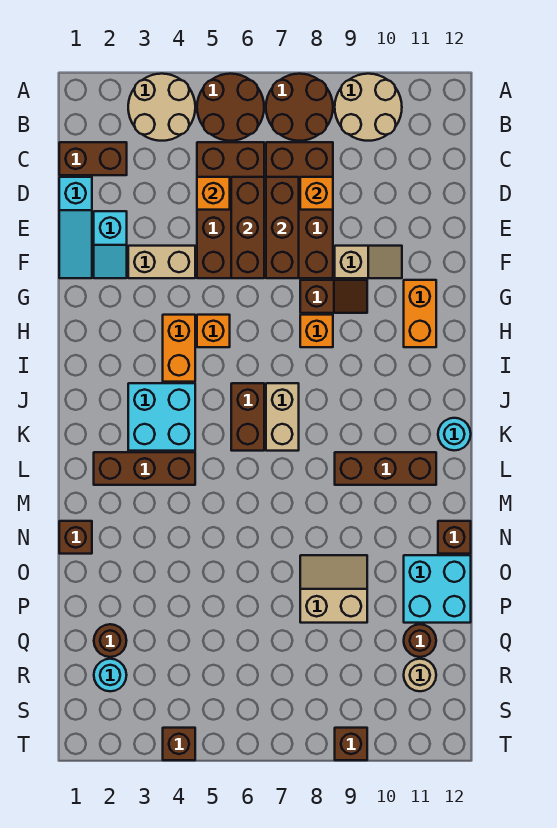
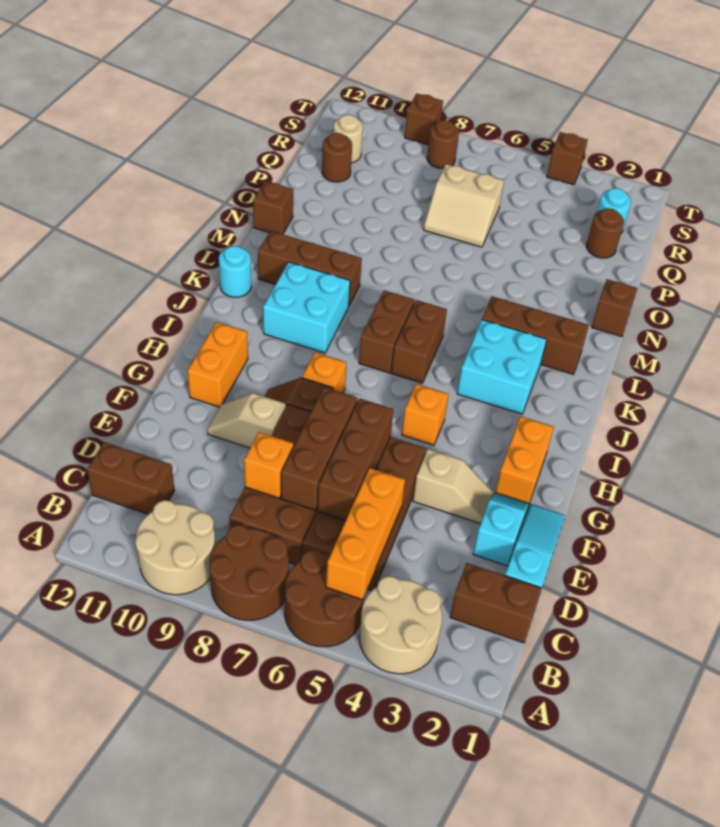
none -> brown brick C11:C12 level 1
orange brick D5 level 2 -> orange brick B5:D5 level 2
tan brick F3:F4 level 1 -> tan slope F3:F4 level 1 top 4
orange brick H4:I4 level 1 -> orange brick G2:H2 level 1
tan brick J7:K7 level 1 -> brown brick J7:K7 level 1
tan slope O8:P9 level 1 top P -> tan slope P6:Q7 level 1 top Q
cyan brick O11:P12 level 1 -> cyan brick J9:K10 level 1
none -> brown round brick S8 level 1

